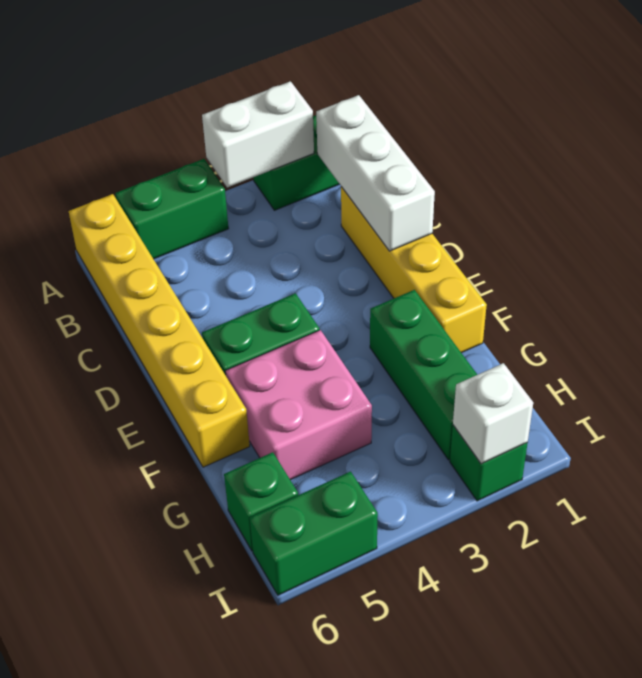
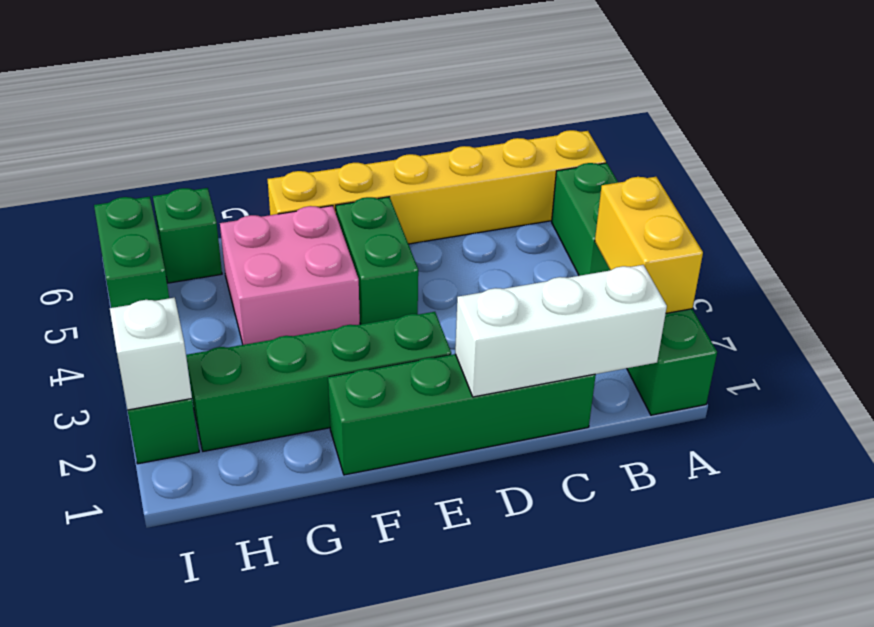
white brick A2:A3 level 2 -> yellow brick A2:A3 level 2
yellow brick C1:F1 level 1 -> green brick C1:F1 level 1
green brick F2:H2 level 1 -> green brick E2:H2 level 1

